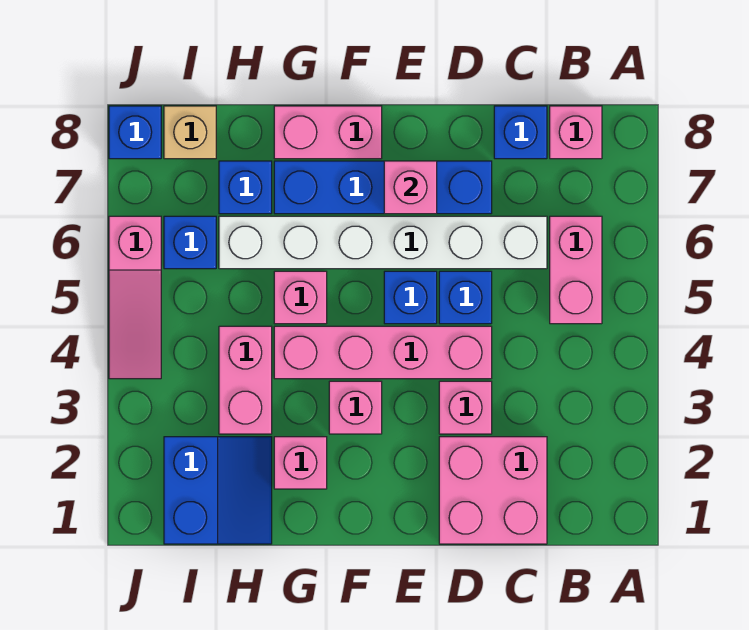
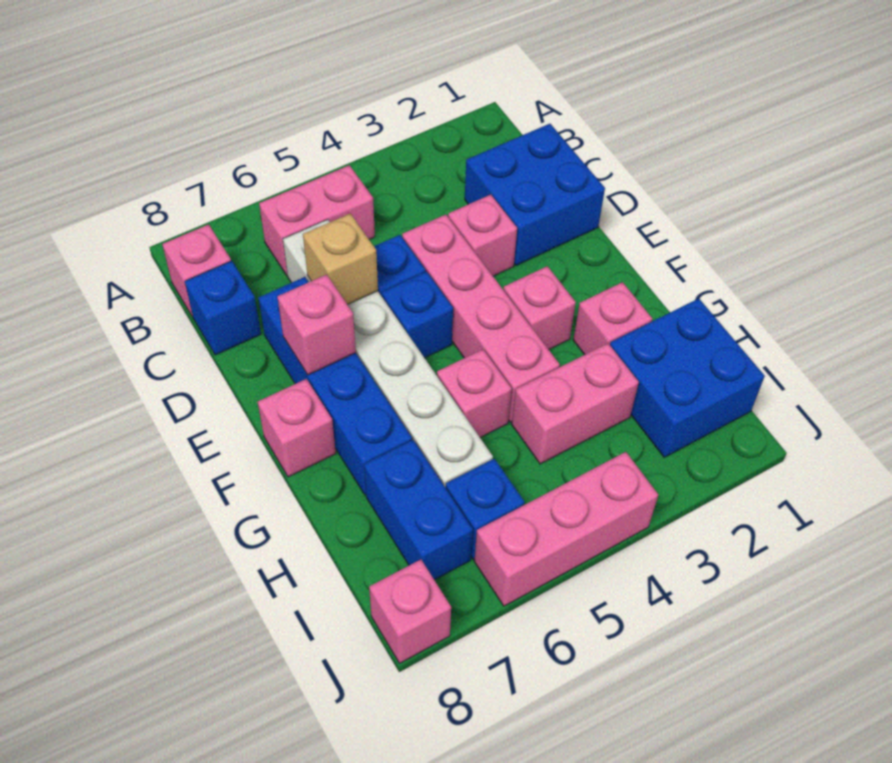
pink brick C1:D2 level 1 -> blue brick C1:D2 level 1
pink brick F8:G8 level 1 -> pink brick F8 level 1
blue slope H1:I2 level 1 top I -> blue brick H1:I2 level 1
blue brick H7 level 1 -> blue brick H7:I7 level 1
tan brick I8 level 1 -> tan brick D6 level 2
pink slope J4:J6 level 1 top 6 -> pink brick J4:J6 level 1
blue brick J8 level 1 -> pink brick J8 level 1

